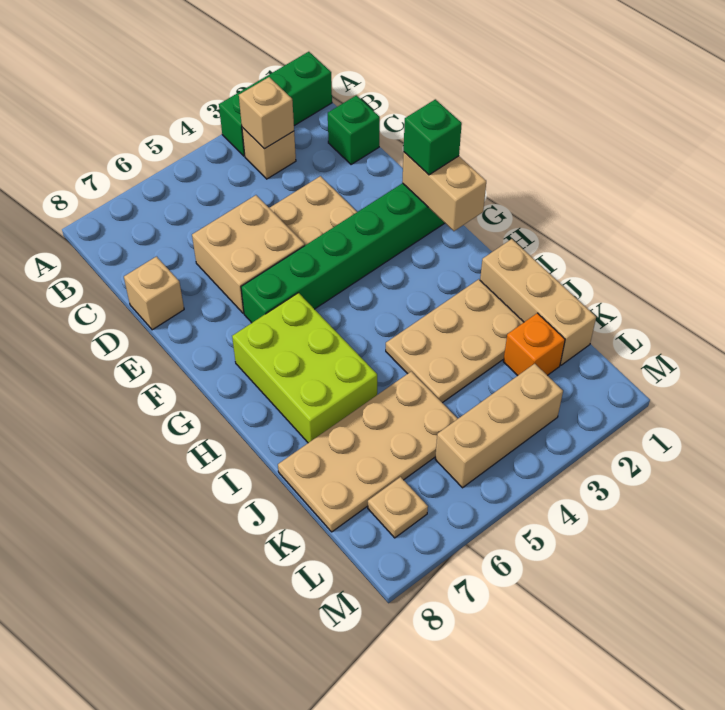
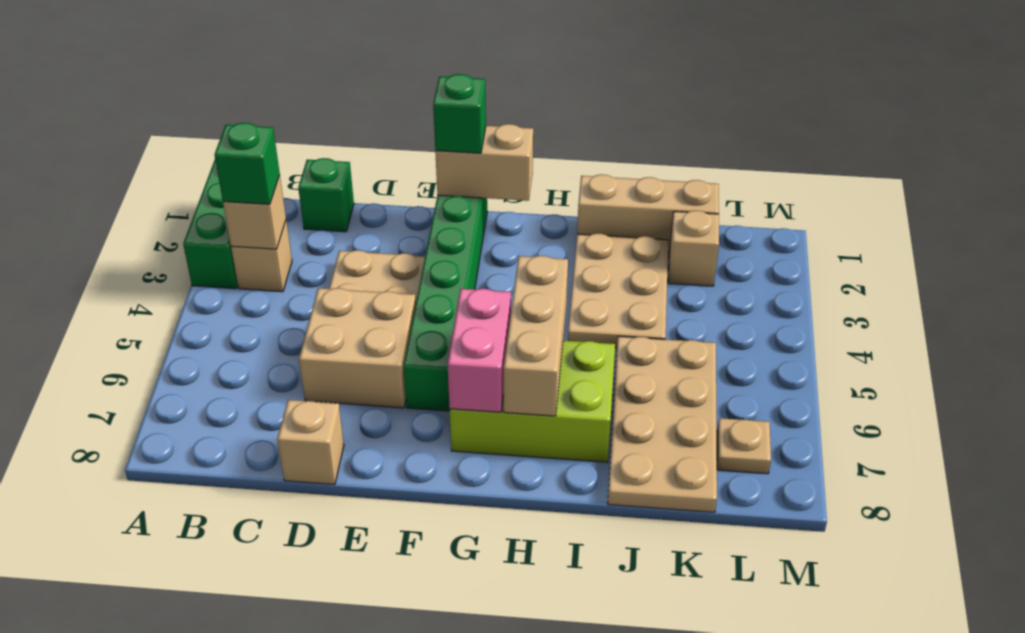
none -> green brick B3 level 3
none -> pink brick G6:G7 level 2
orange brick K2 level 1 -> tan brick K2 level 1
tan brick L3:L5 level 1 -> tan brick H5:H7 level 2

